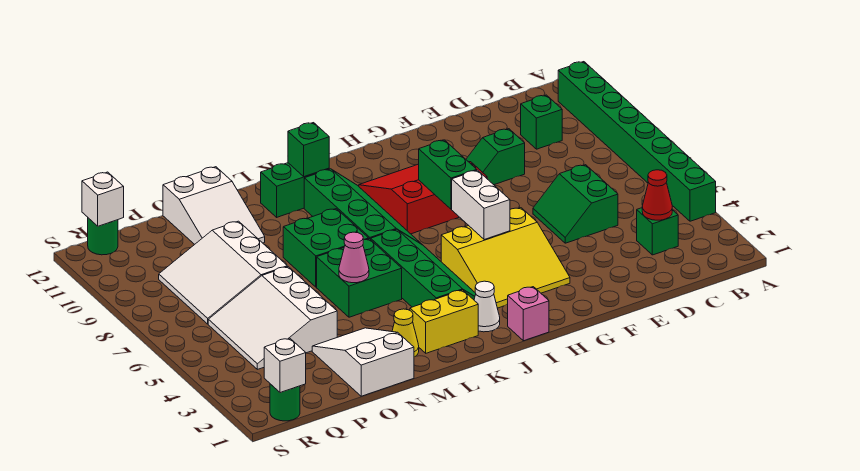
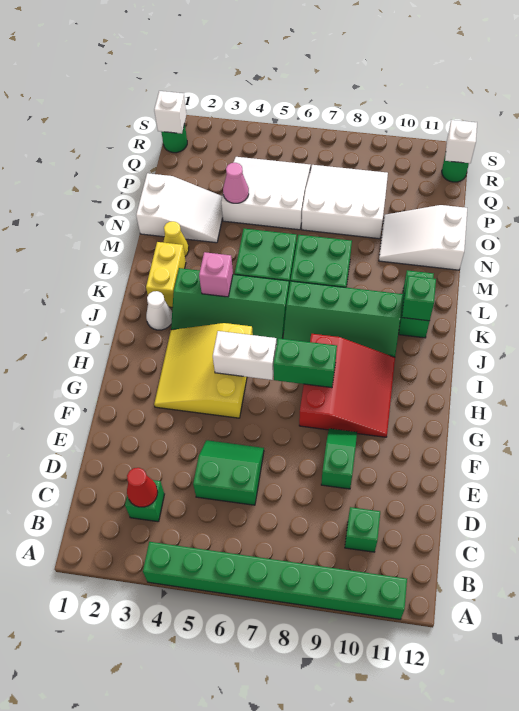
pink brick I1 level 1 -> pink brick K4 level 2
pink cone M5 level 2 -> pink cone O4 level 2

